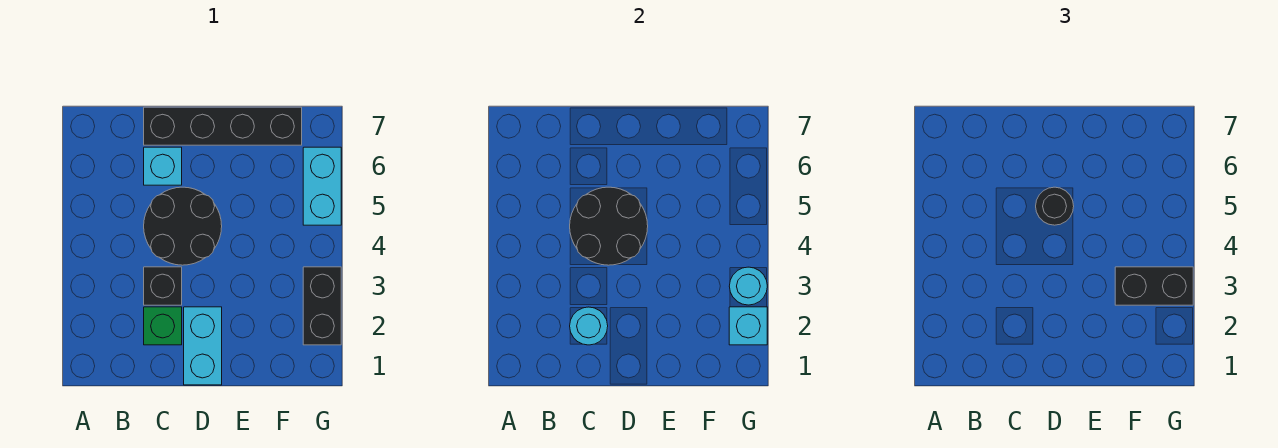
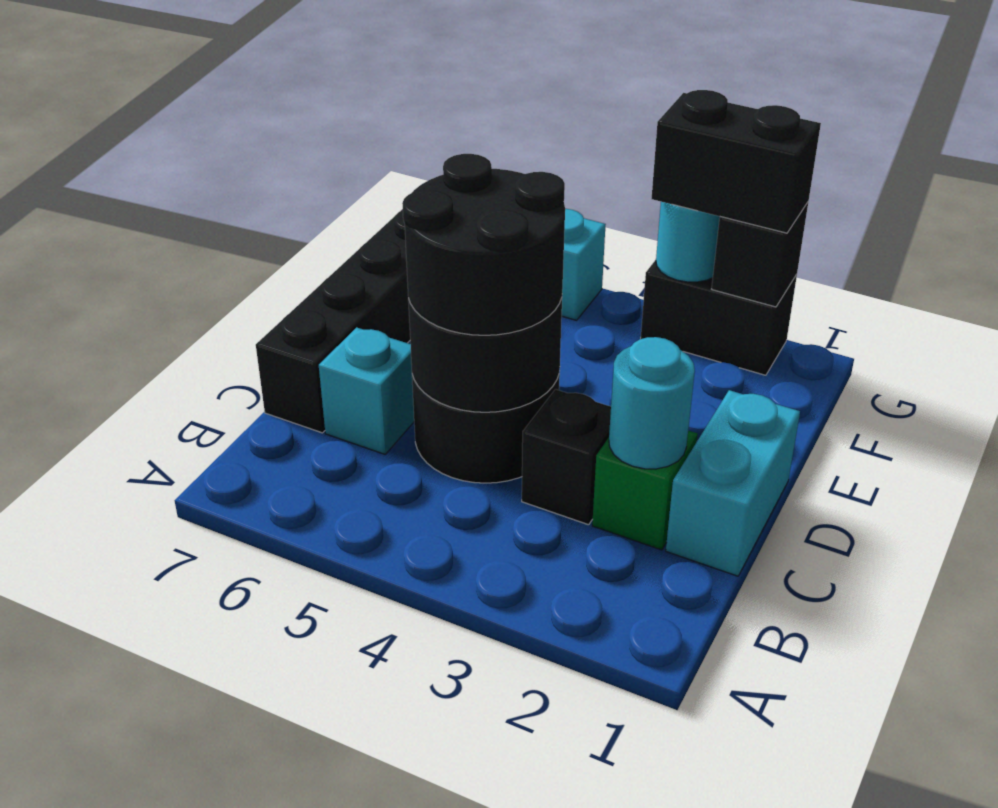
cyan brick D1:D2 level 1 -> cyan brick C1:D1 level 1
black round brick D5 level 3 -> black round brick C4:D5 level 3
black brick F3:G3 level 3 -> black brick G2:G3 level 3
cyan brick G2 level 2 -> black brick G2 level 2

